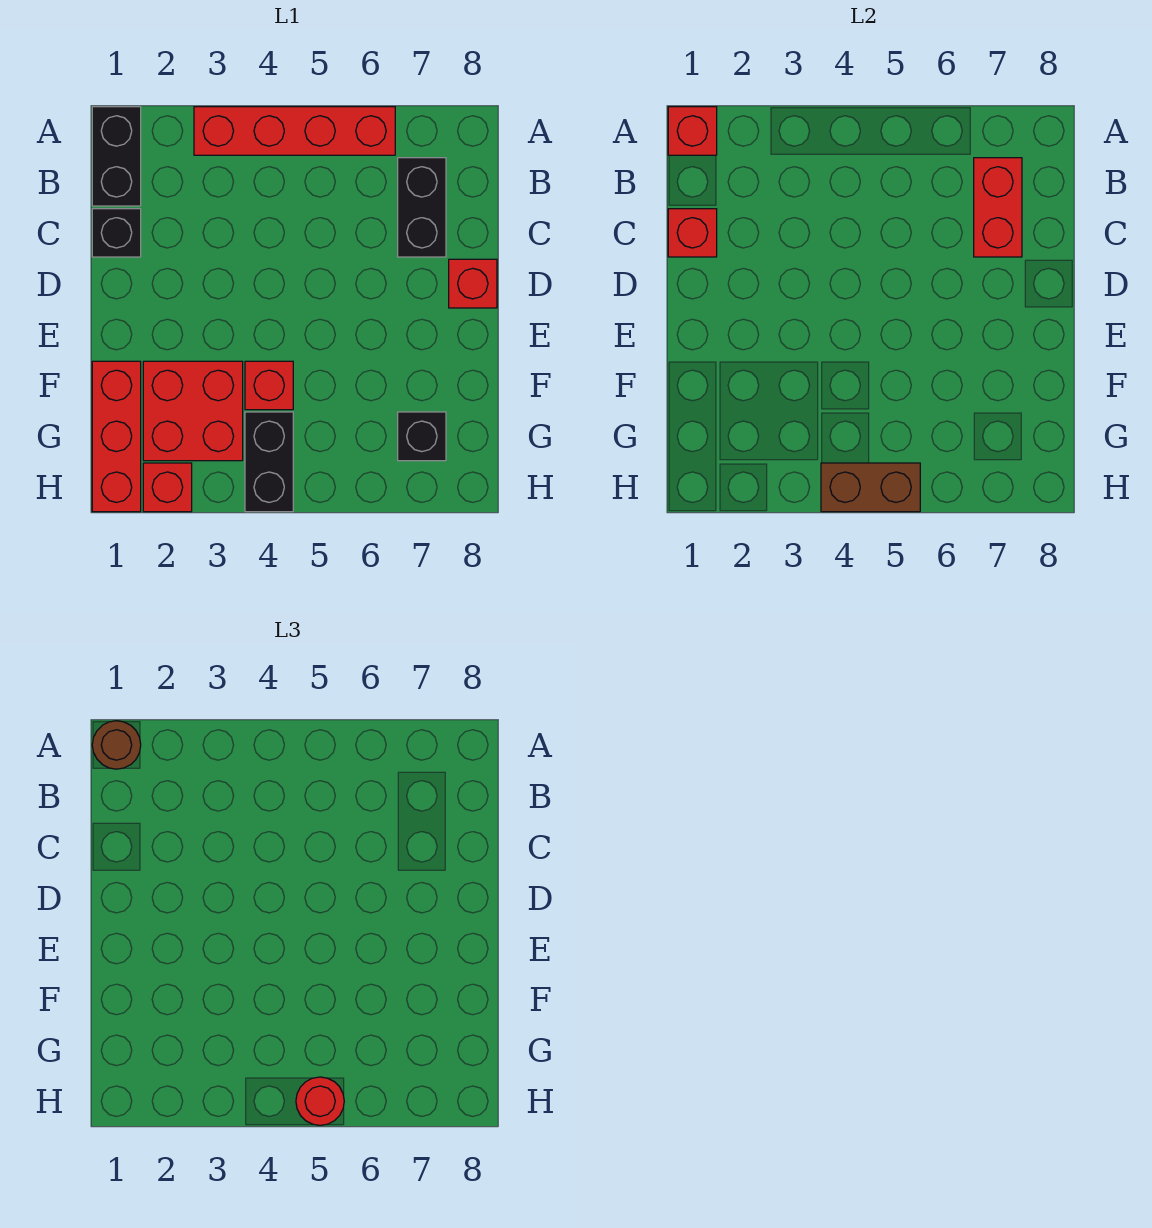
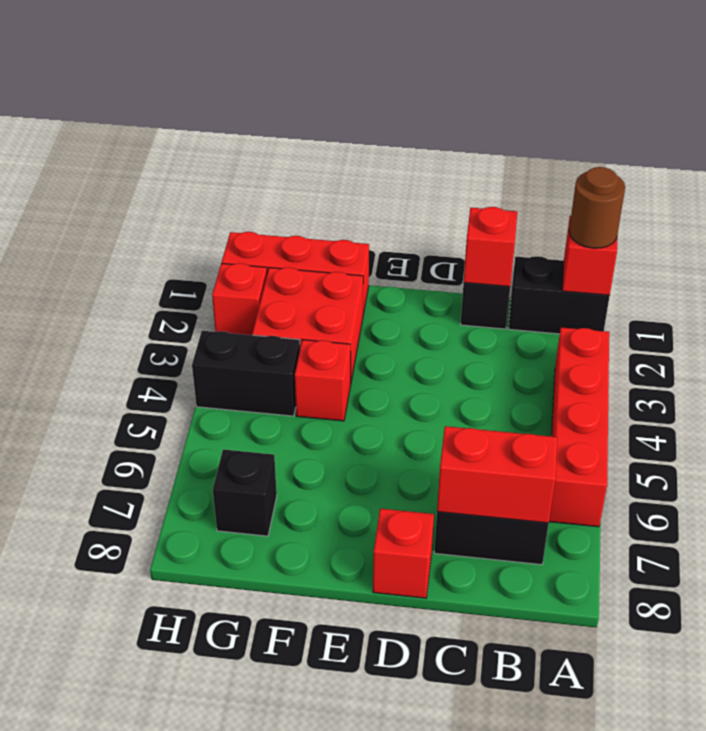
brown brick H4:H5 level 2 -> none
red round brick H5 level 3 -> none

